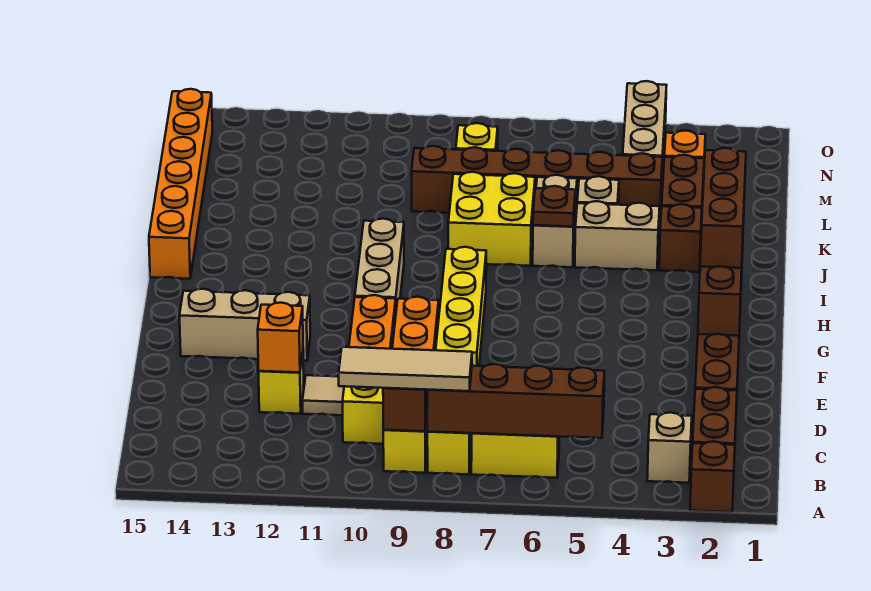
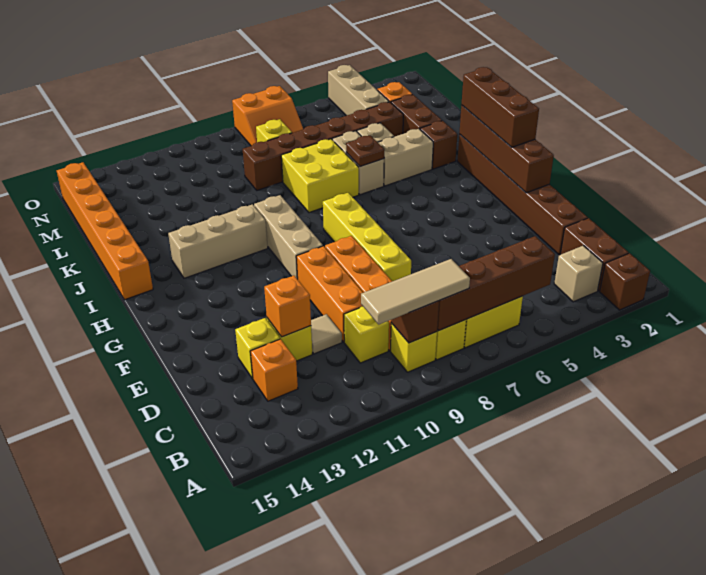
none -> orange brick C13 level 1
none -> yellow brick D13 level 1
tan brick F12:F14 level 1 -> tan brick I11:I13 level 1
none -> orange slope N7:O8 level 1 top O

